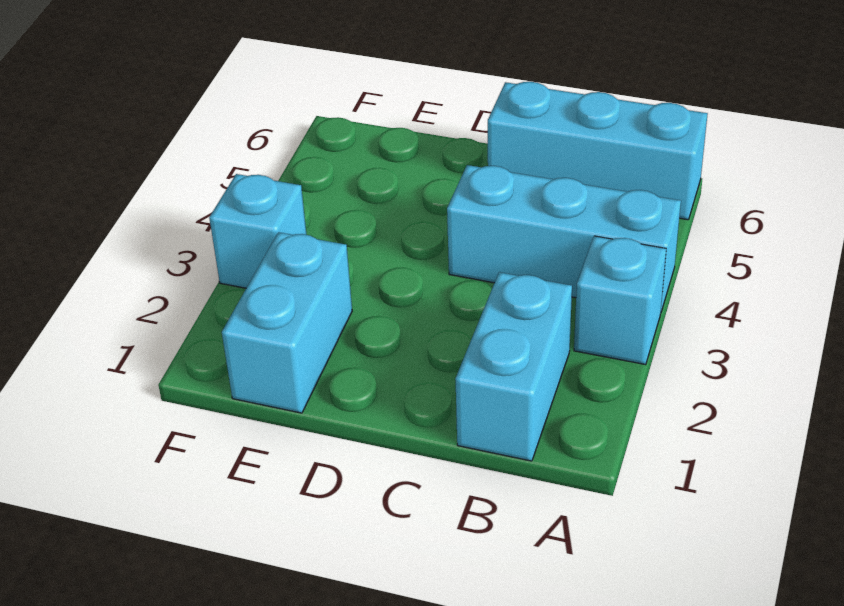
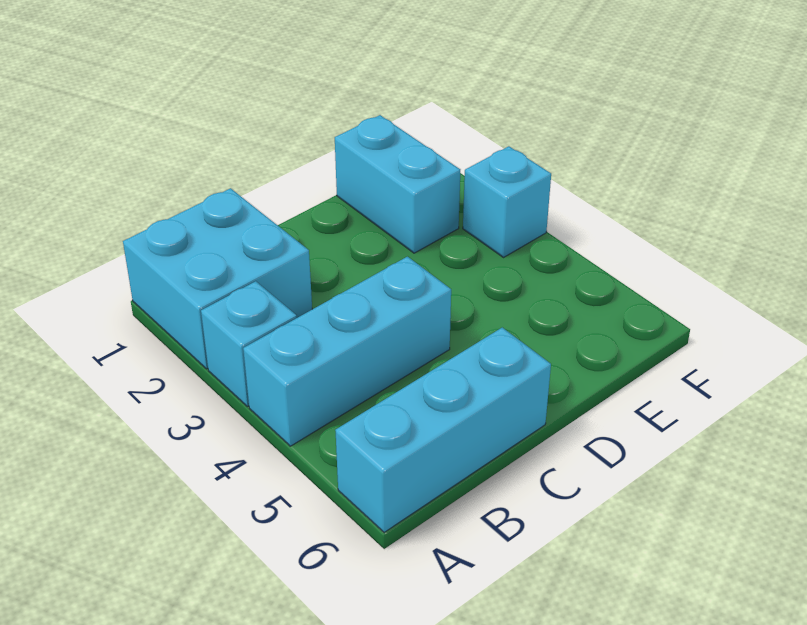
cyan brick B1:B2 level 1 -> cyan brick A1:B2 level 1

